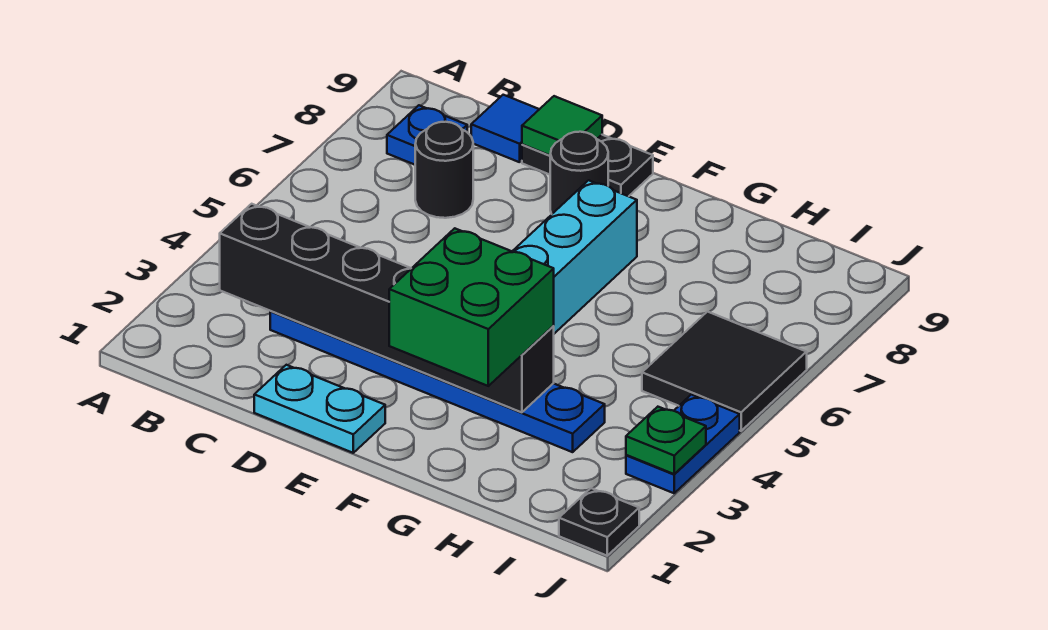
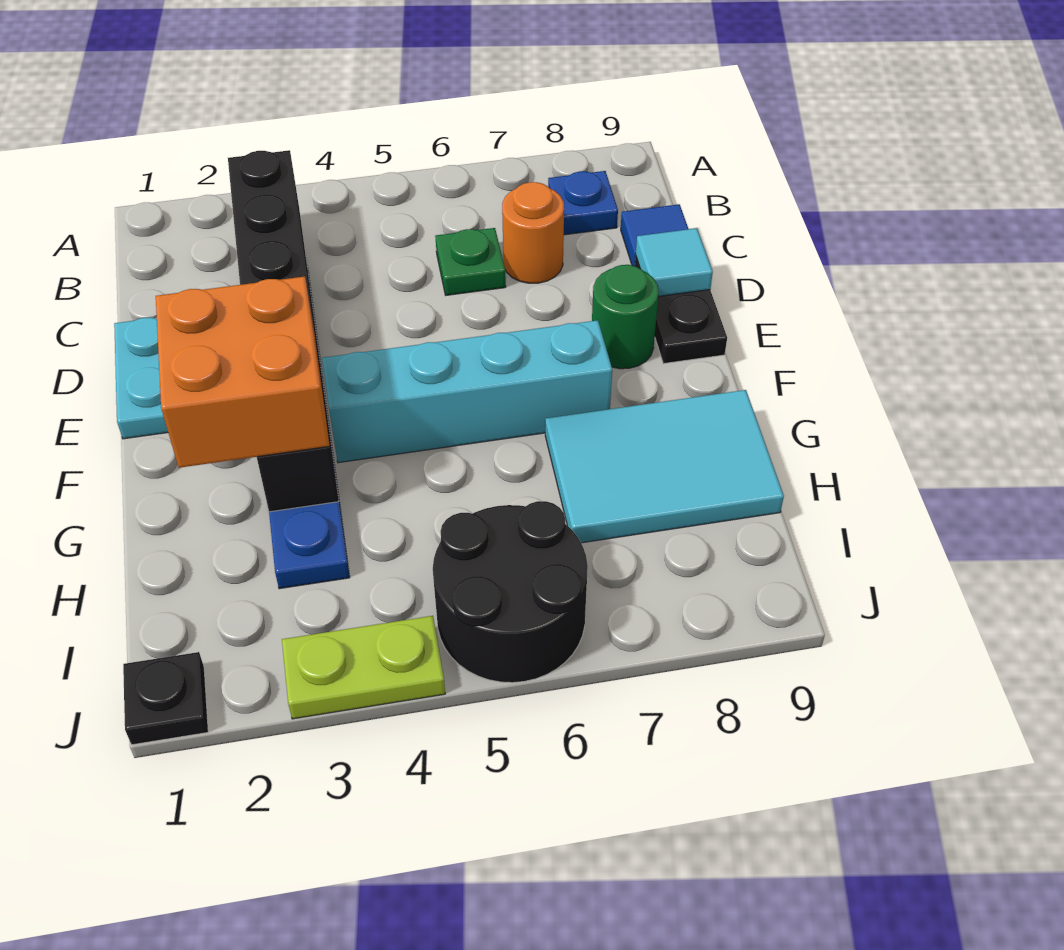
black round brick C7 level 1 -> orange round brick C7 level 1
green tile D9 level 2 -> cyan tile D9 level 2
black round brick E8 level 1 -> green round brick E8 level 1
green brick F2:G3 level 3 -> orange brick F2:G3 level 3
none -> cyan tile G7:H9 level 1
black tile I5:J6 level 1 -> black round brick I5:J6 level 1
blue plate J3:J4 level 1 -> lime plate J3:J4 level 1
green plate J3 level 2 -> green plate C6 level 1

